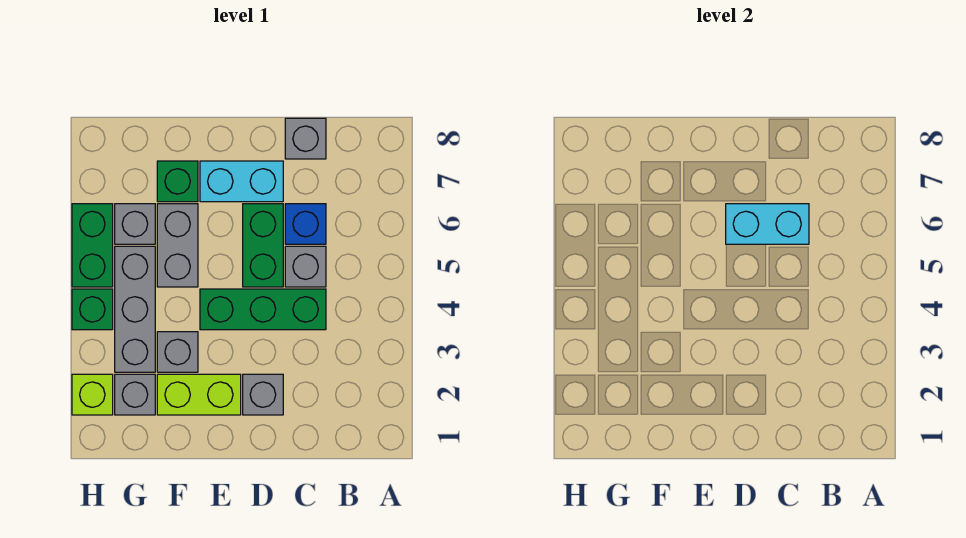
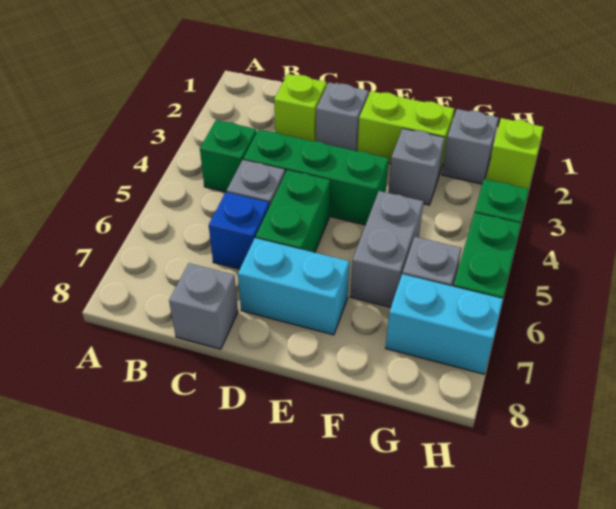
none -> lime brick C2 level 1
cyan brick C6:D6 level 2 -> cyan brick G7:H7 level 1
green brick F7 level 1 -> green brick B4 level 1
grey brick G3:G5 level 1 -> none

